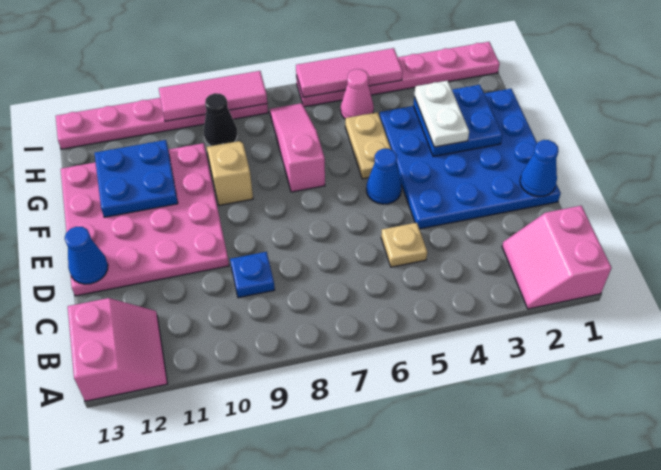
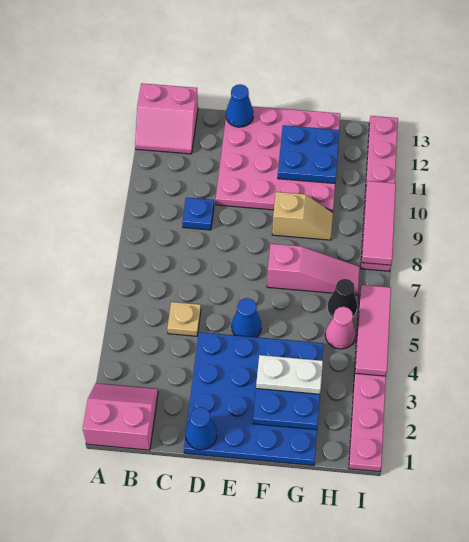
tan plate F5:G5 level 1 -> none
black cone H9 level 1 -> black cone H6 level 1

